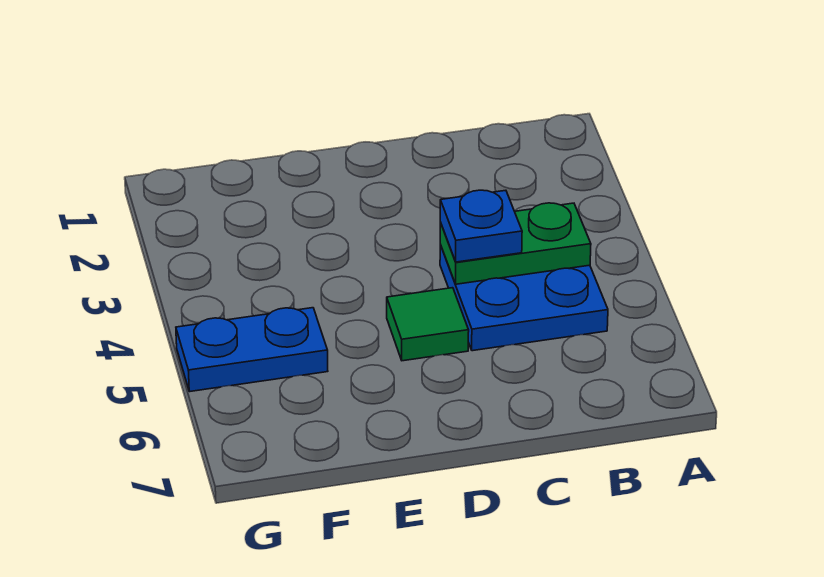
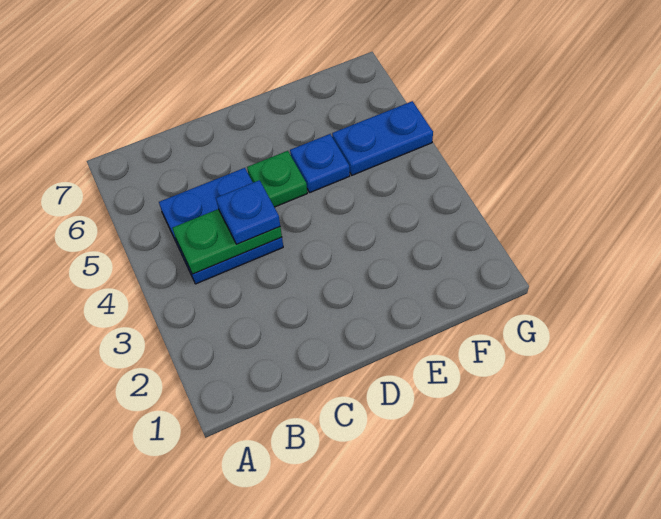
green tile D5 level 1 -> green plate D5 level 1
none -> blue plate E5 level 1

